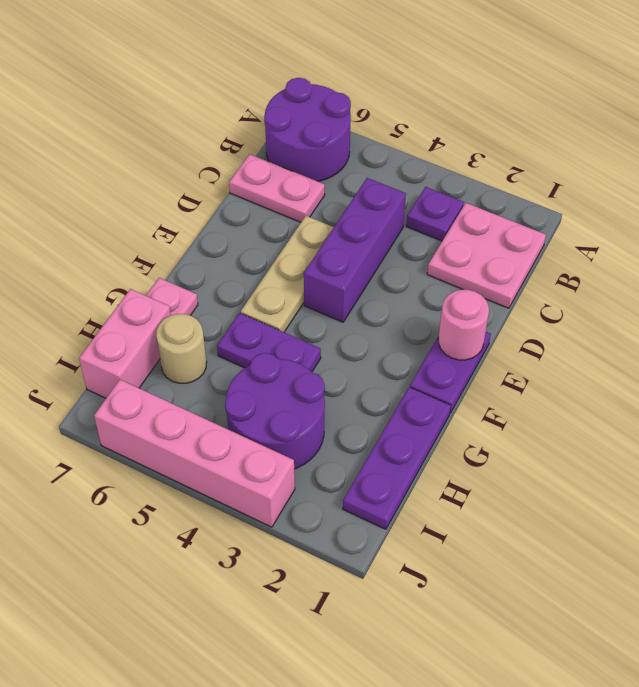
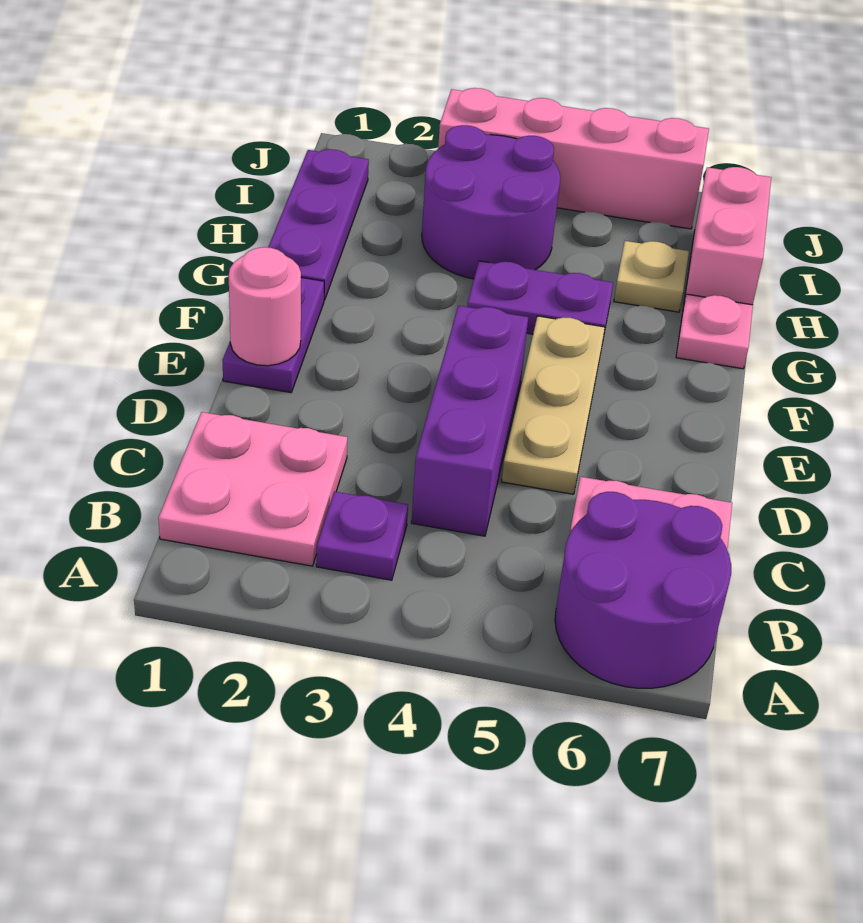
tan round brick H6 level 1 -> tan plate H6 level 1

